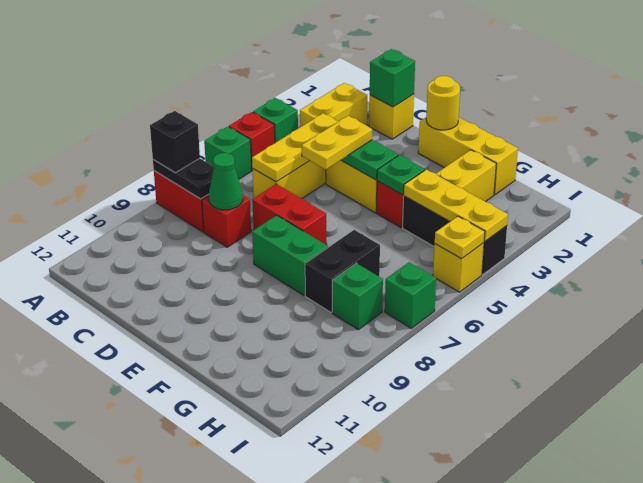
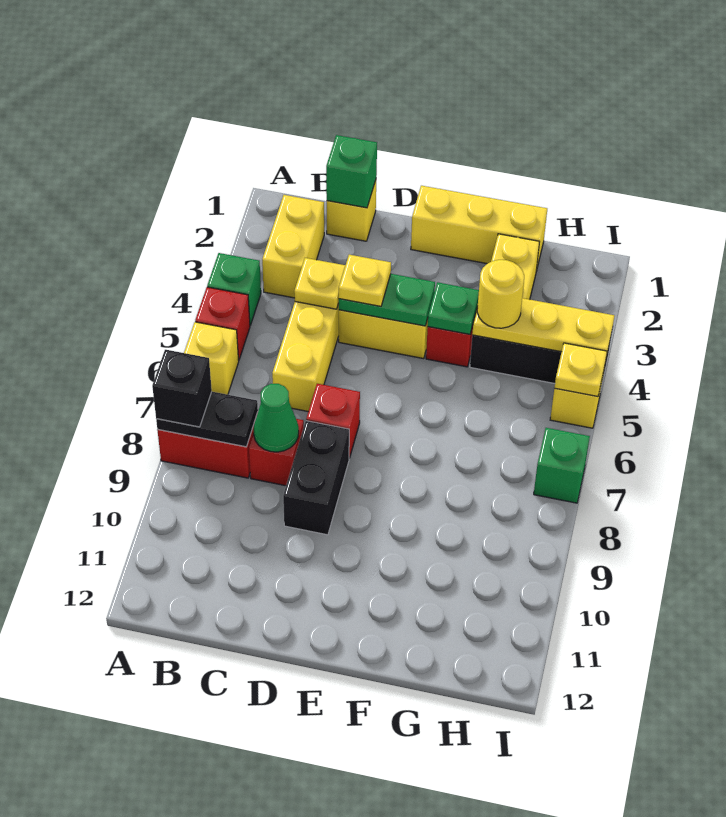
green brick A6 level 1 -> yellow brick A6 level 1
yellow plate C4:C6 level 2 -> yellow plate C4 level 2
yellow plate D4:D5 level 3 -> yellow plate D4 level 3
red brick D7:E7 level 1 -> red brick D7 level 1
yellow round brick E1 level 2 -> yellow round brick G4 level 3
green brick E8:F8 level 1 -> none
black brick G7:G8 level 1 -> black brick D8:D9 level 1
green brick H8 level 1 -> none

